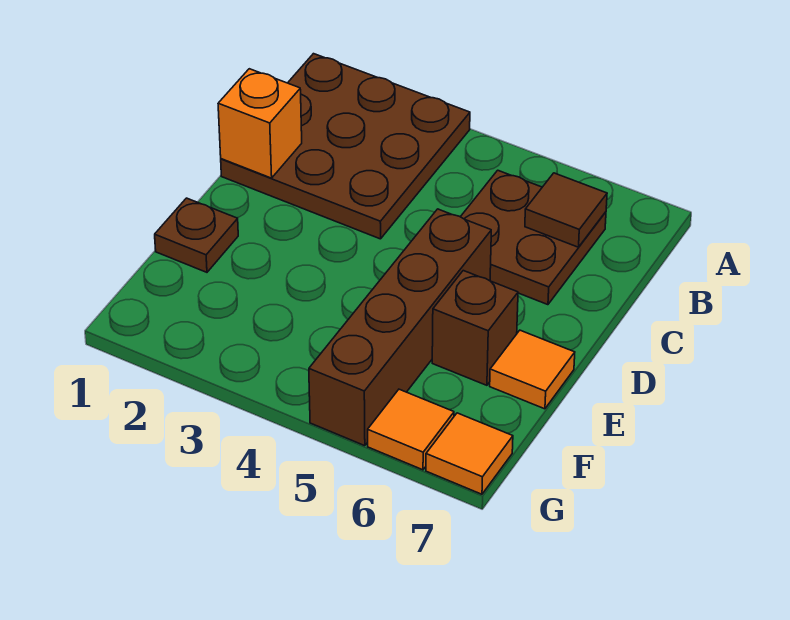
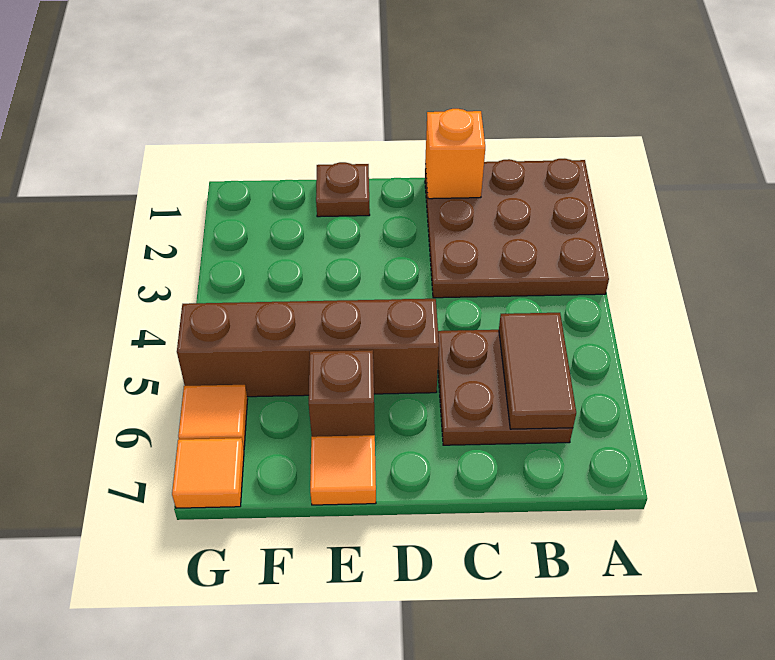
brown tile B6 level 2 -> brown tile B5:B6 level 2

